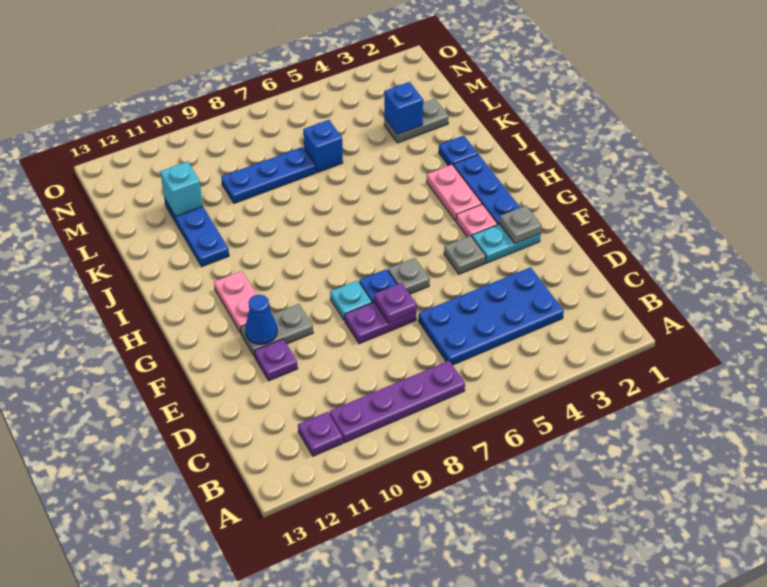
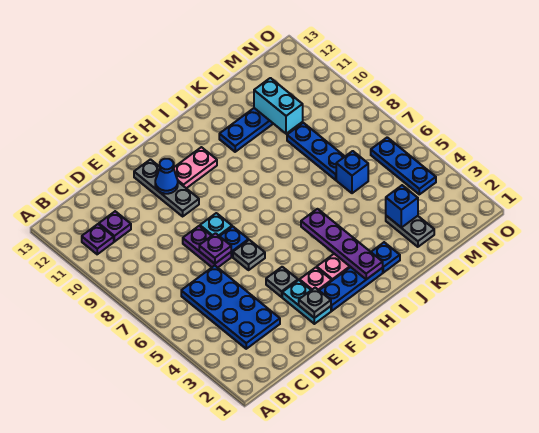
purple plate B7:B10 level 1 -> purple plate I2:I5 level 2
purple plate E11 level 1 -> purple plate C11 level 1
grey plate F10:F11 level 1 -> grey plate F10:F12 level 1
cyan brick L11 level 2 -> cyan brick L10:L11 level 2
none -> blue plate N4:N6 level 1

